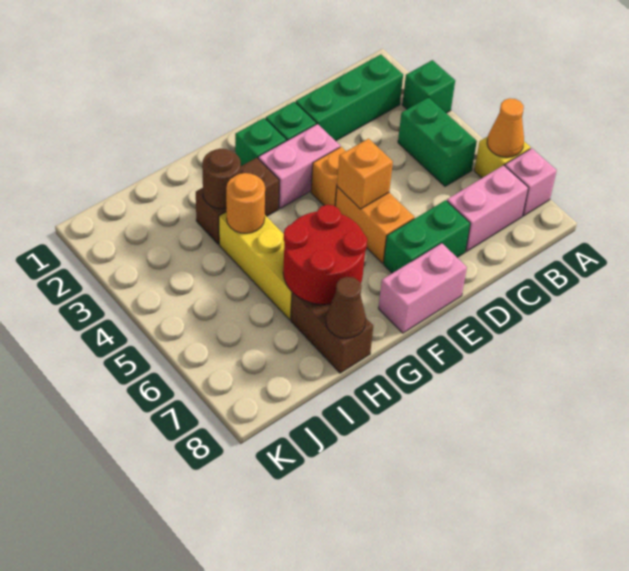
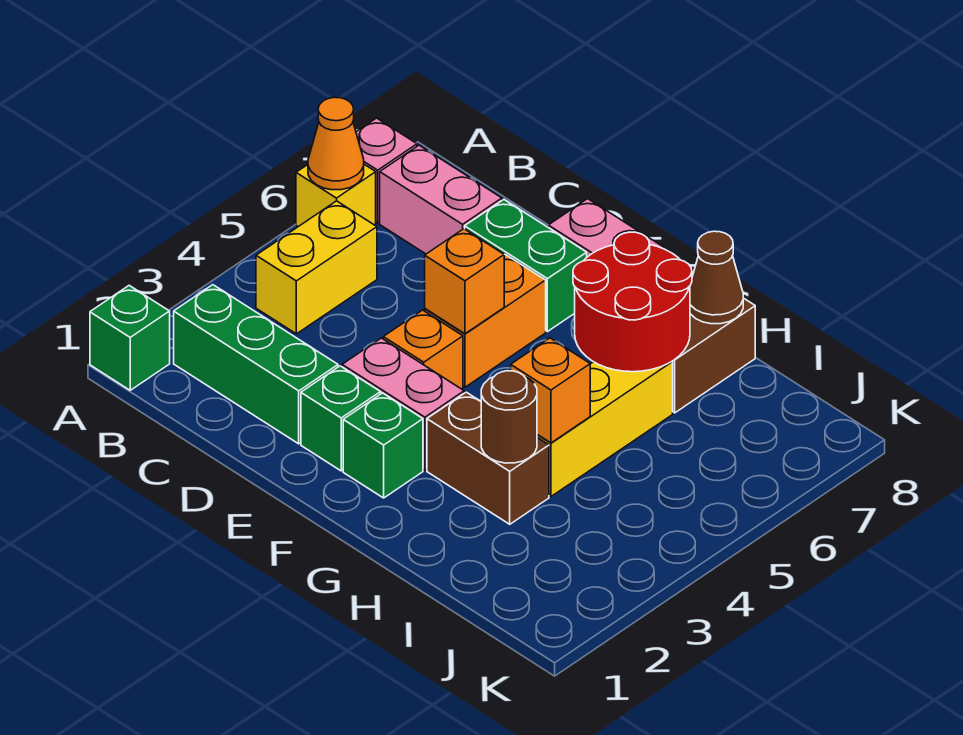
green brick A3 level 1 -> green brick A1 level 1
green brick B4:B5 level 1 -> yellow brick B4:B5 level 1
orange round brick H4 level 2 -> orange brick H4 level 2

